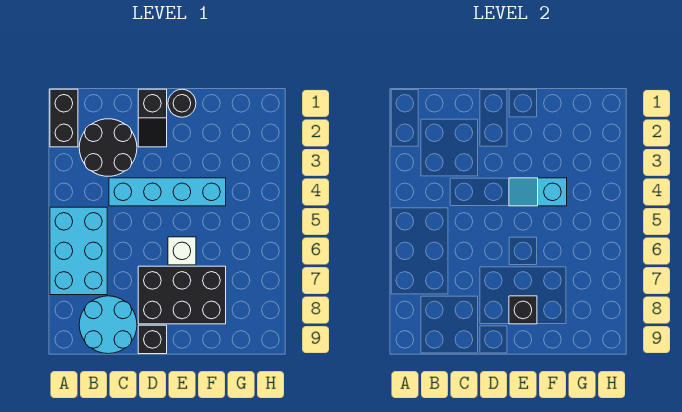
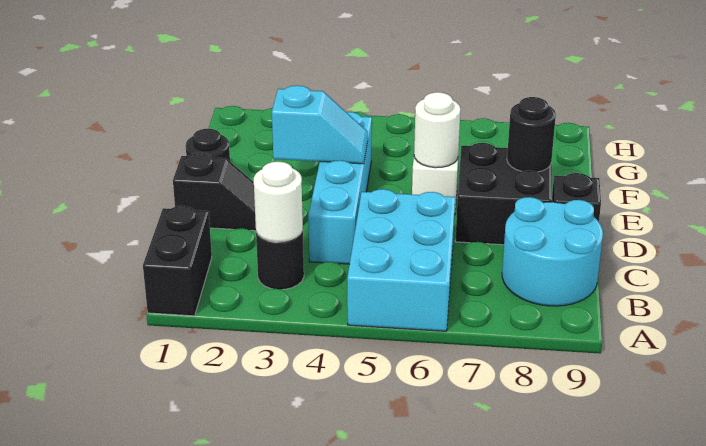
black brick A1:A2 level 1 -> black brick A1:B1 level 1
cyan brick A5:B7 level 1 -> cyan brick A5:C6 level 1
black round brick B2:C3 level 1 -> black round brick B3 level 1
none -> white round brick B3 level 2
black brick D7:F8 level 1 -> black brick D7:E8 level 1
cyan slope E4:F4 level 2 top F -> cyan slope E3:E4 level 2 top 3
none -> white round brick E6 level 2
black brick E8 level 2 -> black round brick E8 level 2

